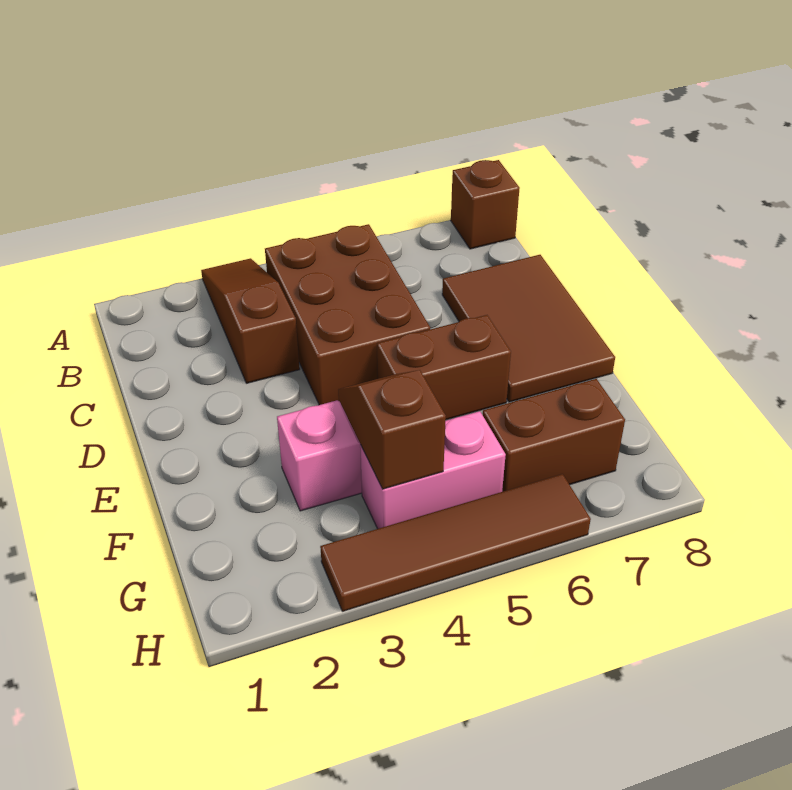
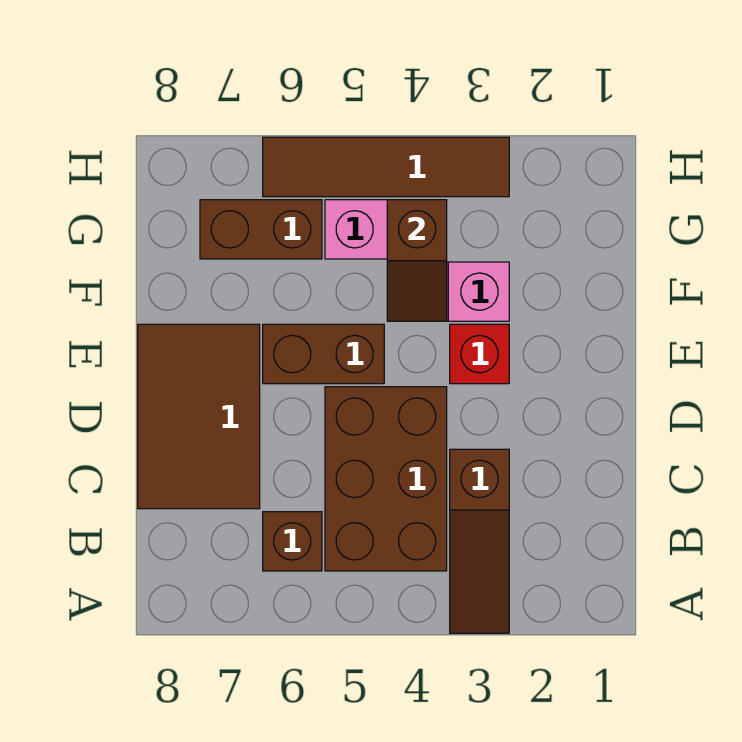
brown brick A8 level 1 -> brown brick B6 level 1
none -> red brick E3 level 1

